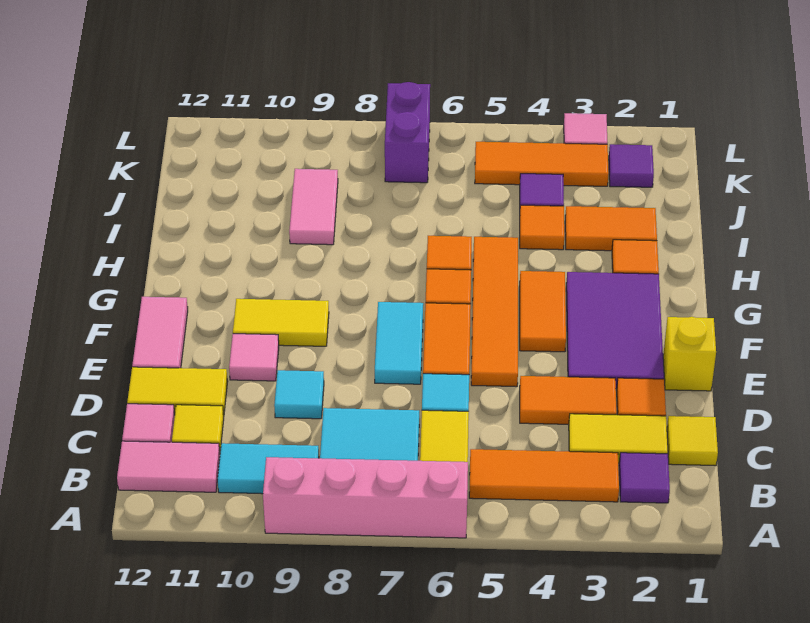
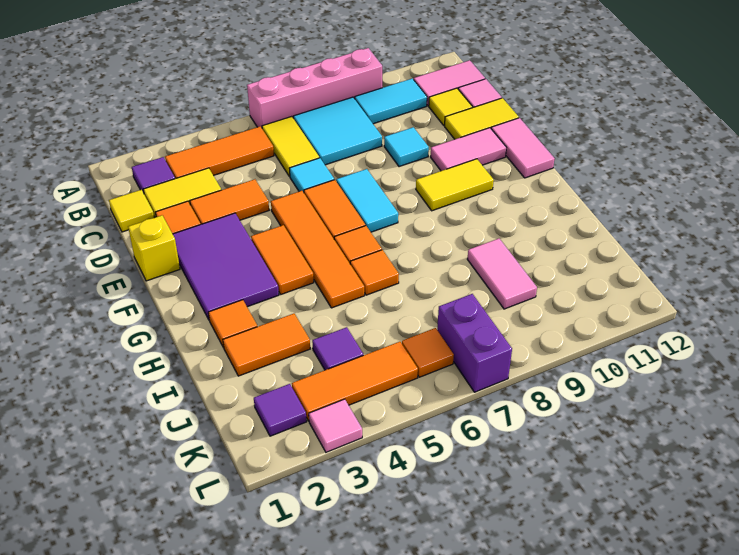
pink tile E10 level 1 -> pink tile E10:E11 level 1
orange tile I4 level 1 -> orange tile K6 level 1

